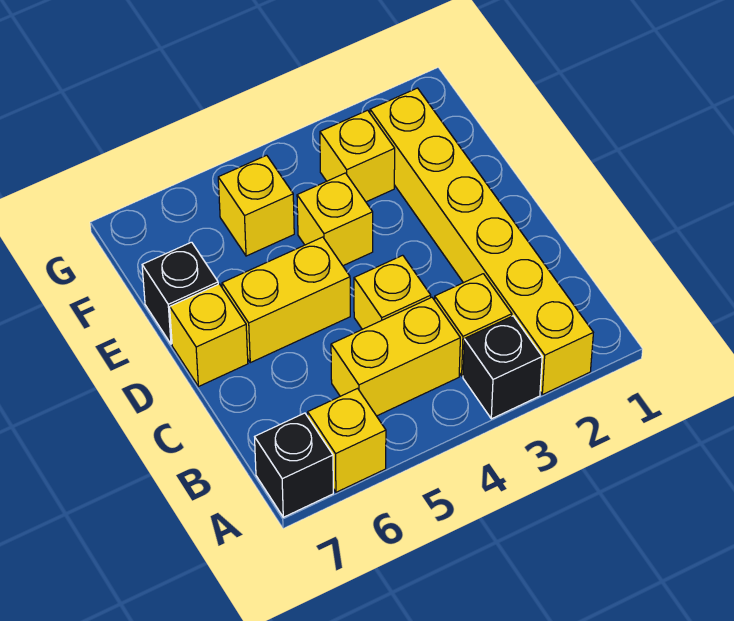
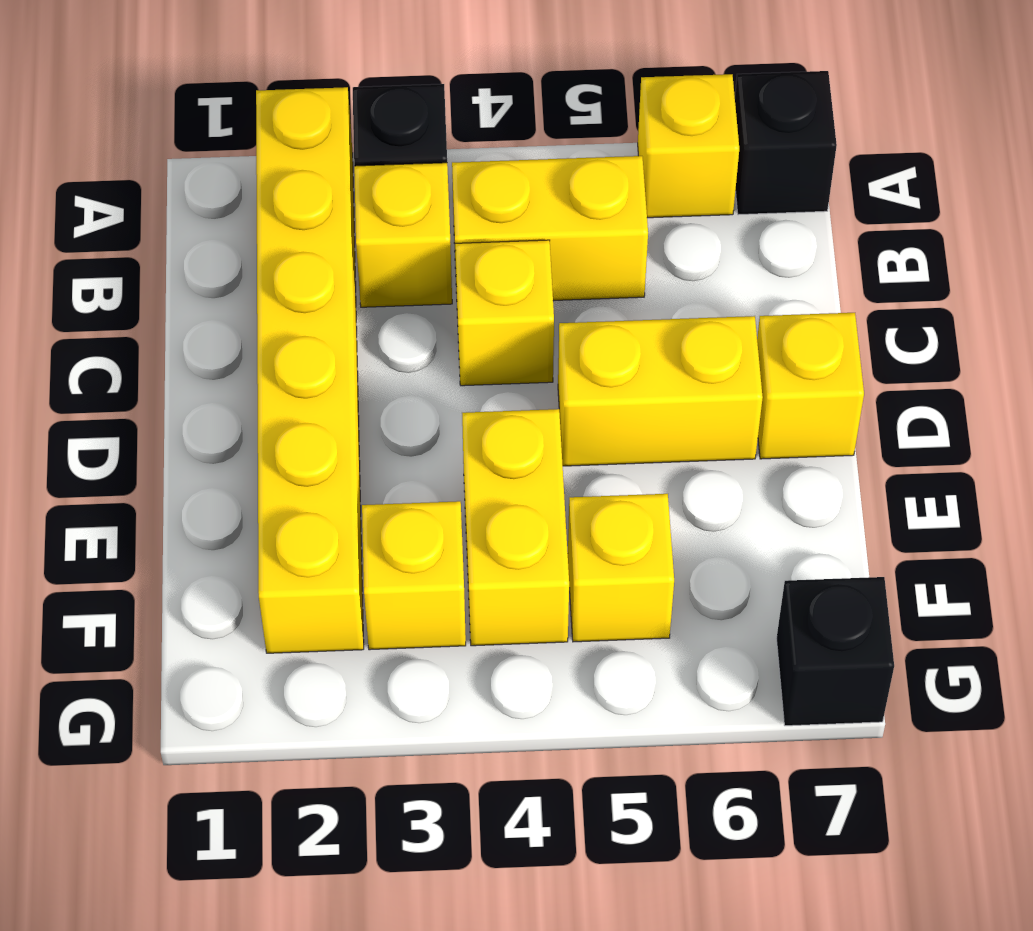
yellow brick E4 level 1 -> yellow brick E4:F4 level 1
black brick E7 level 1 -> black brick G7 level 1

